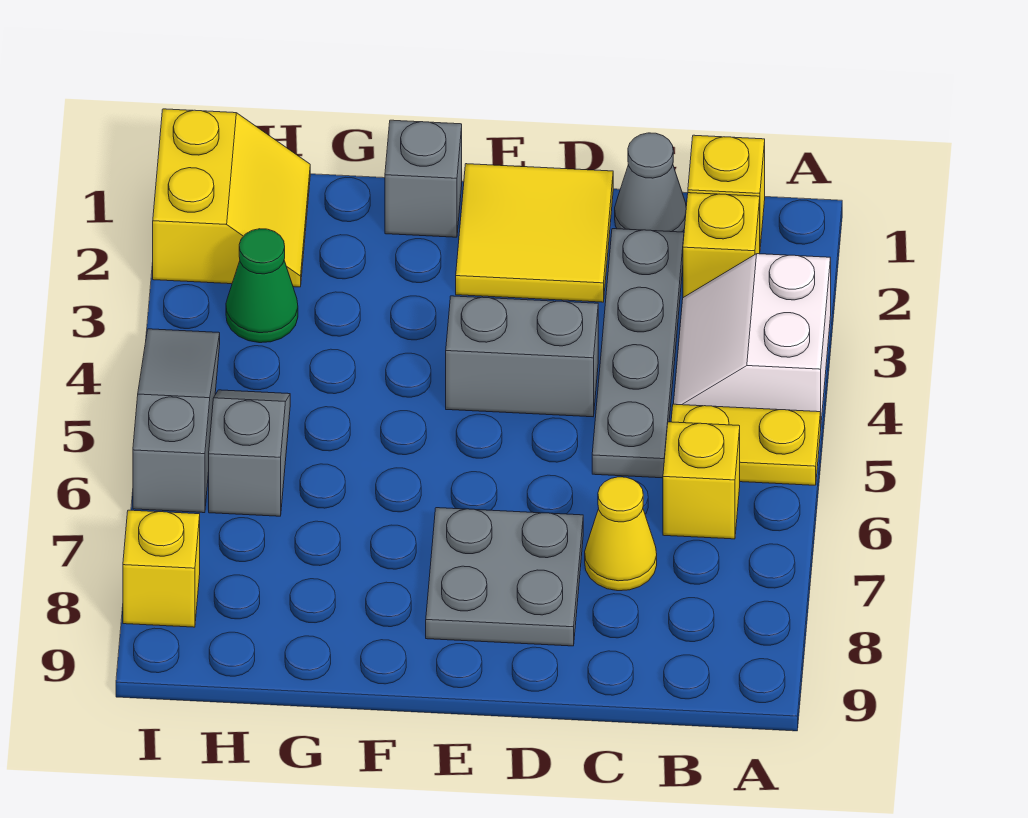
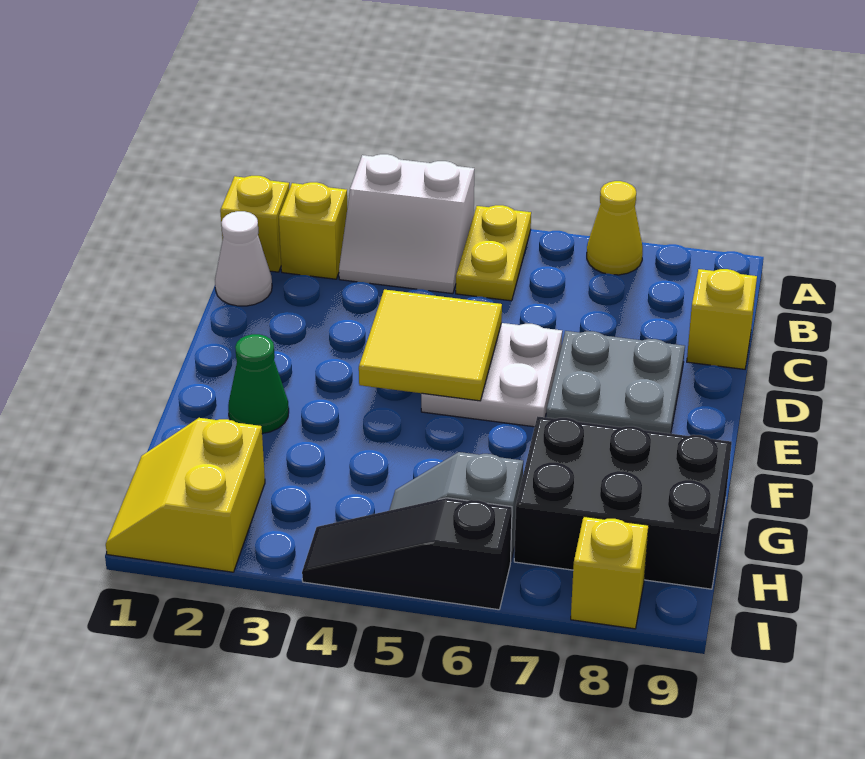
yellow brick B6 level 1 -> yellow brick C9 level 1
grey cone C1 level 1 -> white cone C1 level 1
grey plate C2:C5 level 1 -> none
yellow cone C7 level 1 -> yellow cone A7 level 1
yellow tile D1:E2 level 1 -> yellow tile D4:E5 level 2
grey brick D4:E4 level 1 -> none
none -> white plate D5:E6 level 1
grey brick F1 level 1 -> none
none -> black brick G7:H9 level 1
yellow slope H1:I2 level 1 top I -> yellow slope H1:I2 level 1 top 2
green cone H3 level 1 -> green cone F2 level 1
grey slope I4:I6 level 1 top 6 -> black slope I4:I6 level 1 top 6

